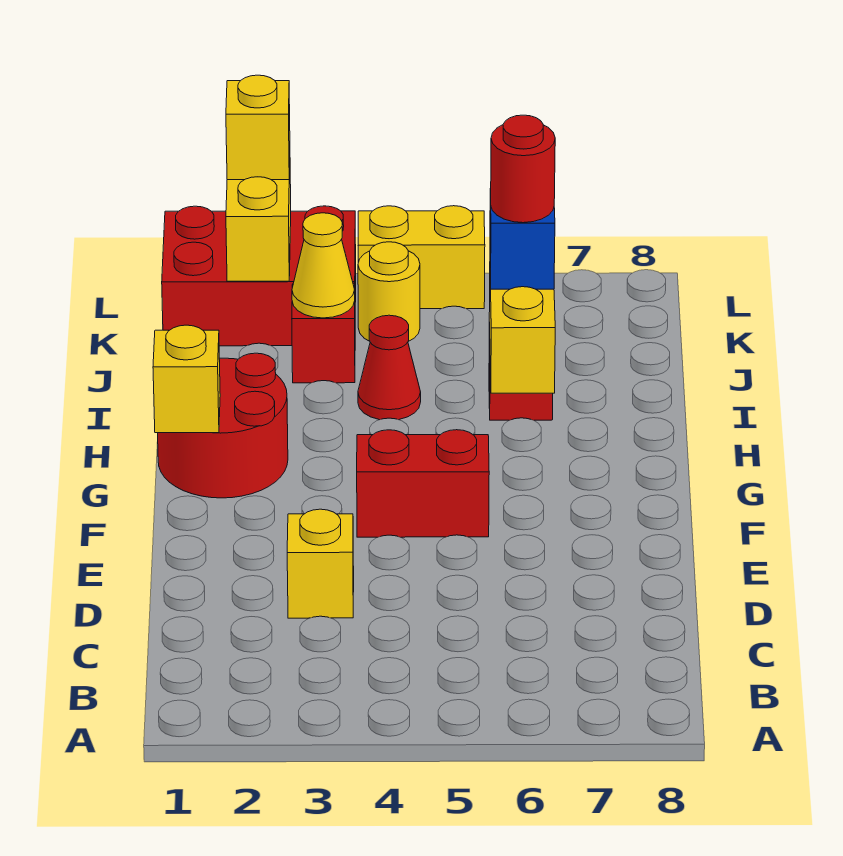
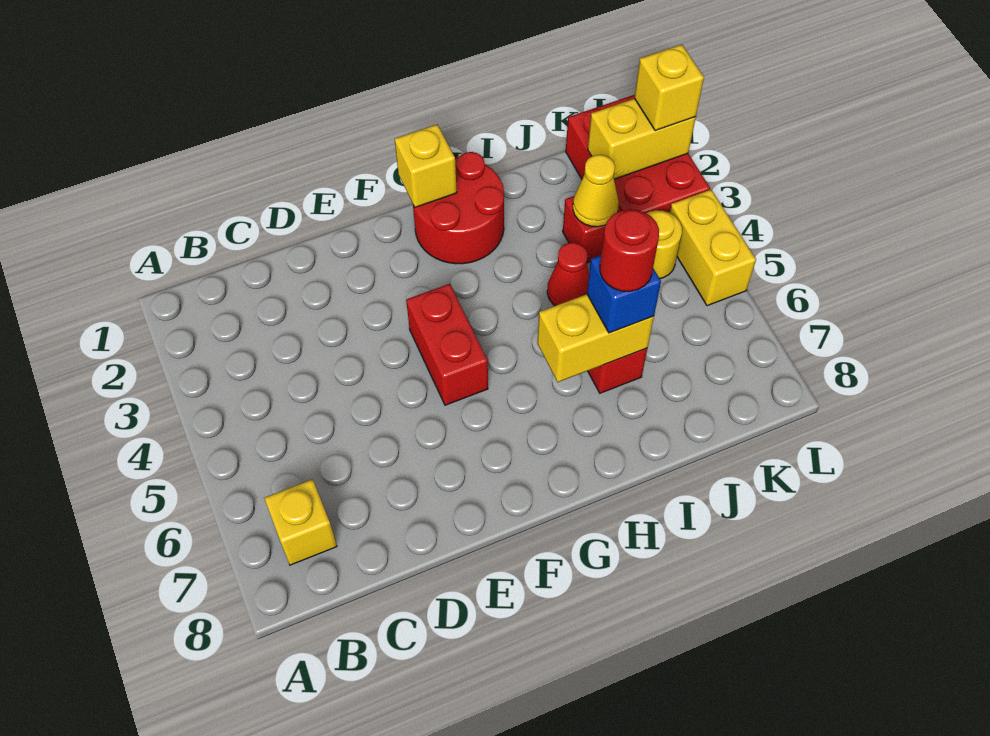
yellow brick D3 level 1 -> yellow brick B7 level 1

